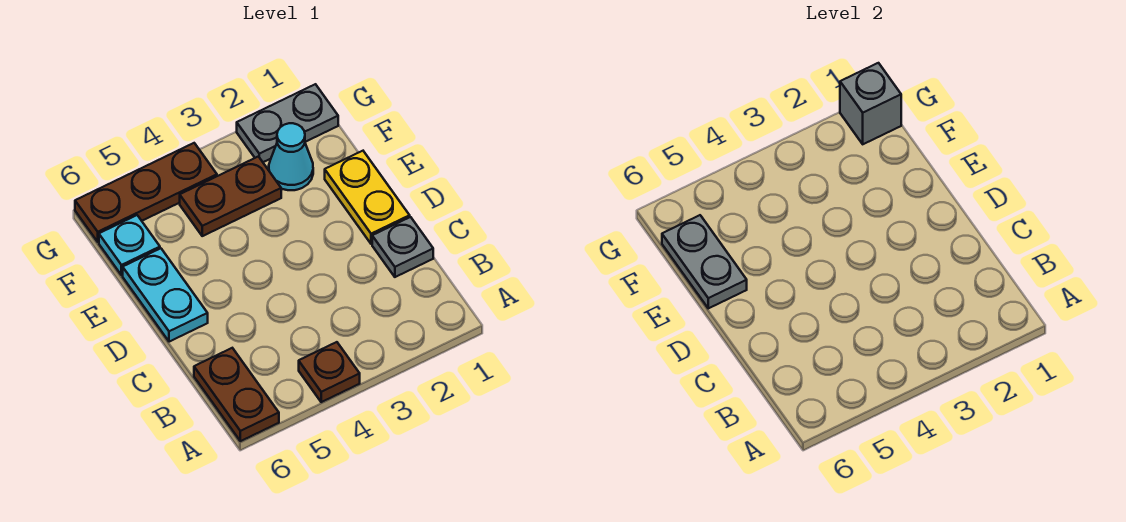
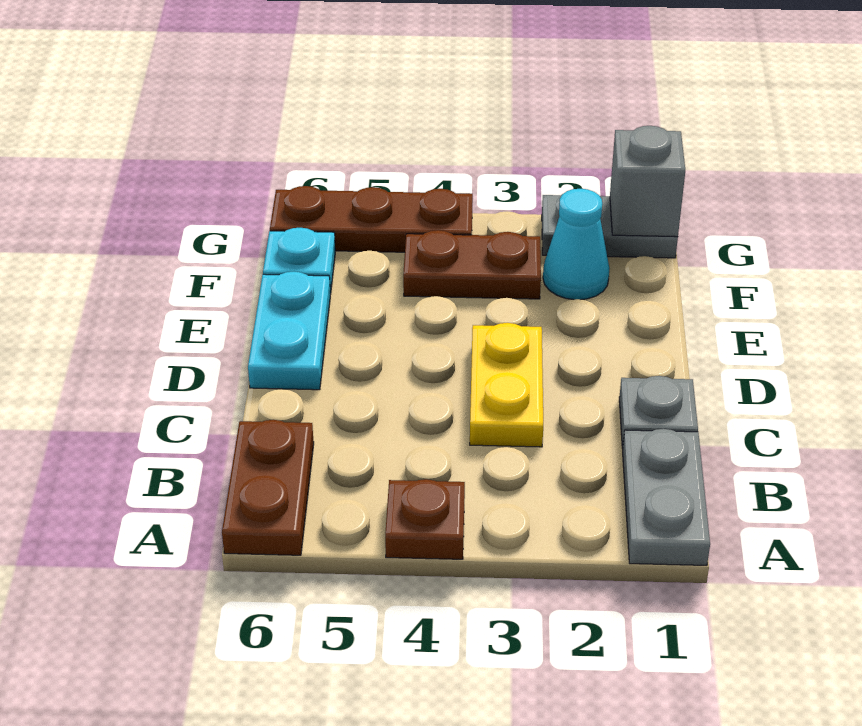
yellow plate D1:E1 level 1 -> yellow plate C3:D3 level 1
grey plate E6:F6 level 2 -> grey plate A1:B1 level 1

